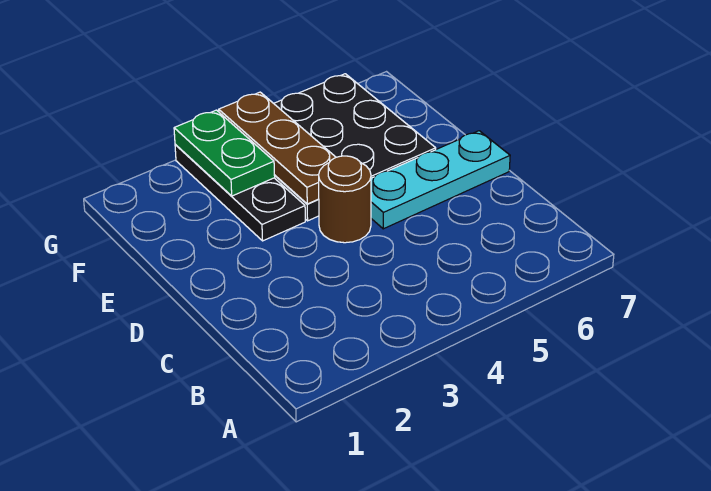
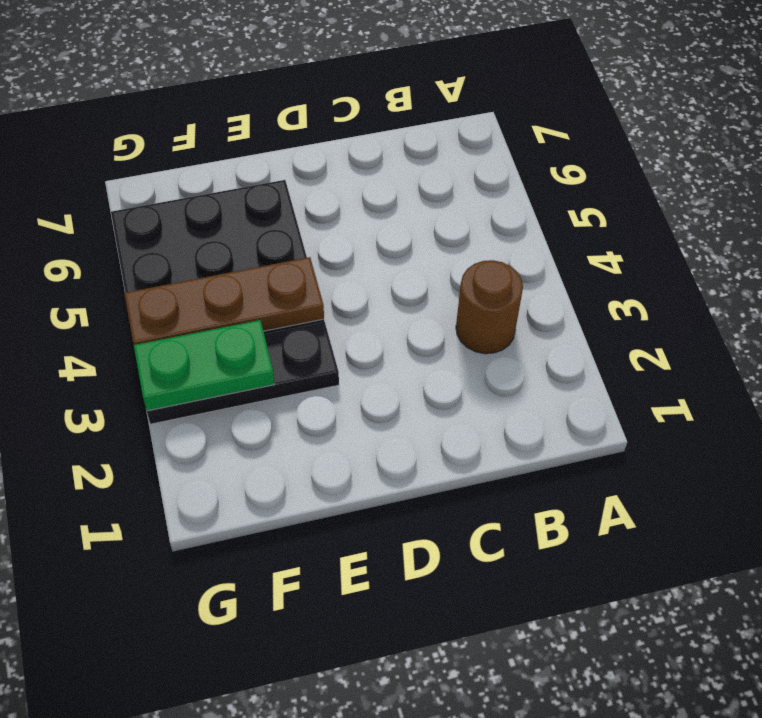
brown round brick D4 level 1 -> brown round brick B3 level 1
cyan plate D5:D7 level 1 -> none

